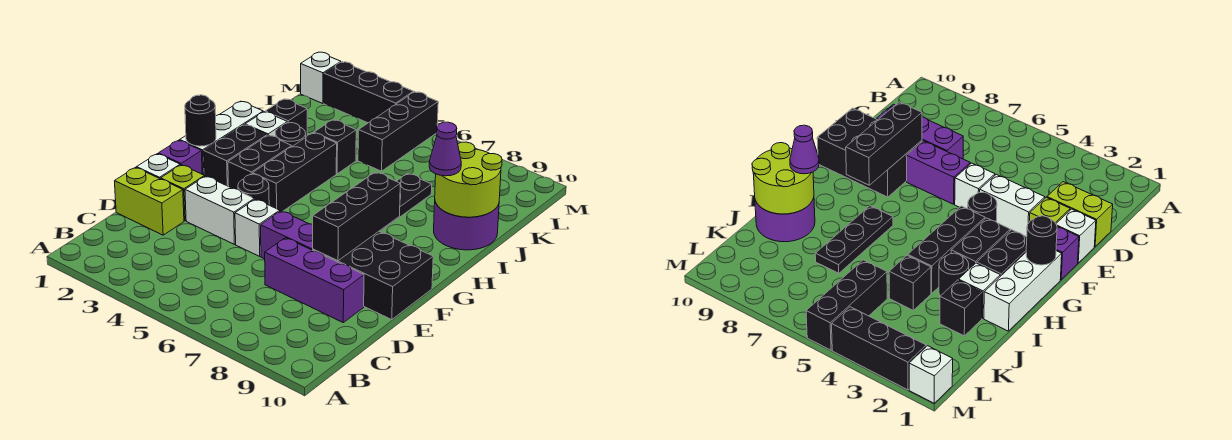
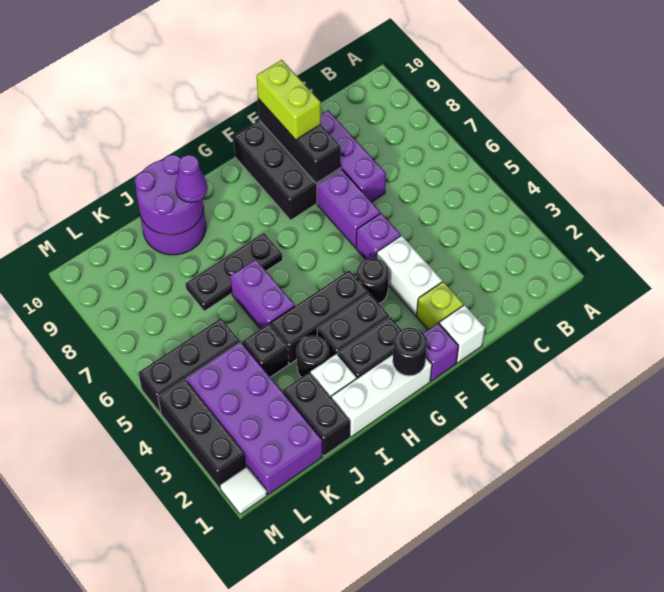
lime brick D1:D2 level 1 -> lime brick E9:E10 level 3
white brick E5 level 1 -> purple brick E5 level 1
black brick E8:G8 level 2 -> black brick E8:E10 level 2
none -> purple brick I5:I6 level 1
lime round brick I9:J10 level 2 -> purple round brick I9:J10 level 2
black brick J2 level 1 -> black brick J1:J2 level 1
none -> purple brick K1:L4 level 1
white brick M1 level 1 -> white tile M1 level 1

